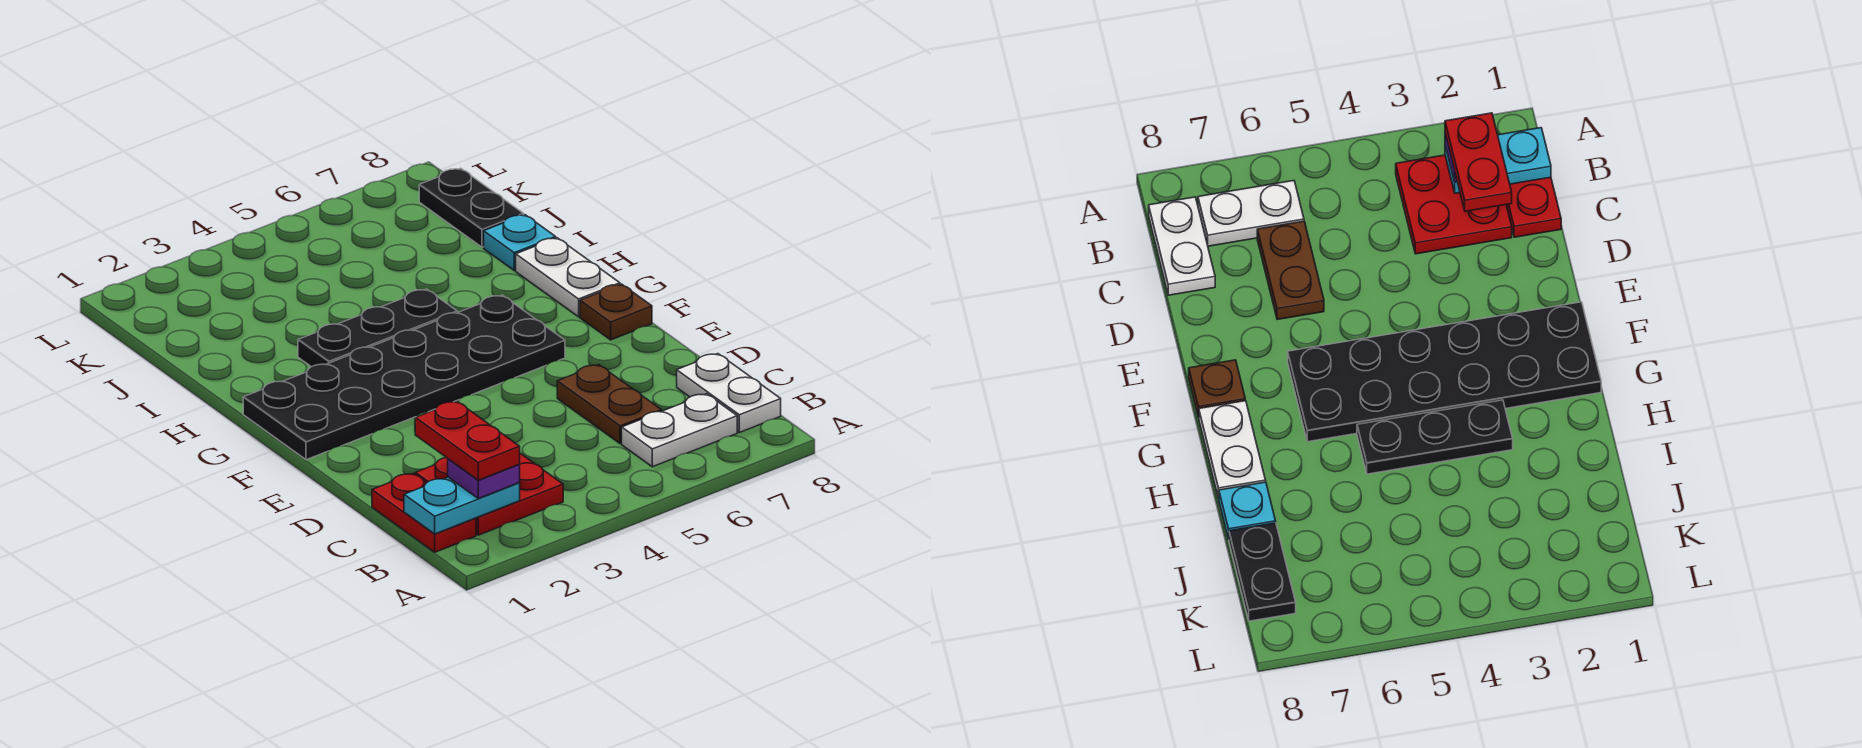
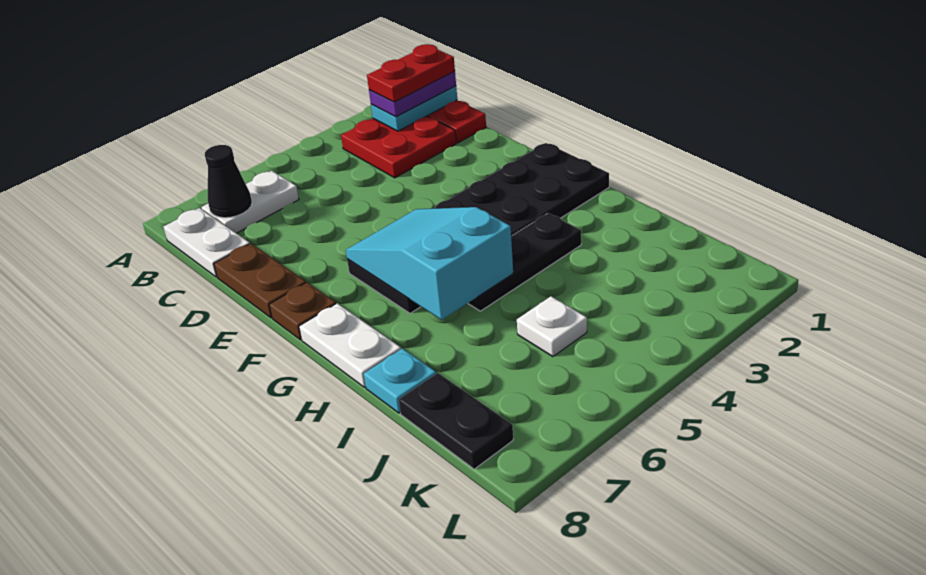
purple plate B2 level 3 -> purple plate B1:B2 level 3
red plate B2:C2 level 4 -> red plate B1:B2 level 4
none -> black cone B7 level 2
brown plate C6:D6 level 1 -> brown plate D8:E8 level 1
none -> cyan slope F5:H6 level 2 top H
none -> white plate J5 level 1

